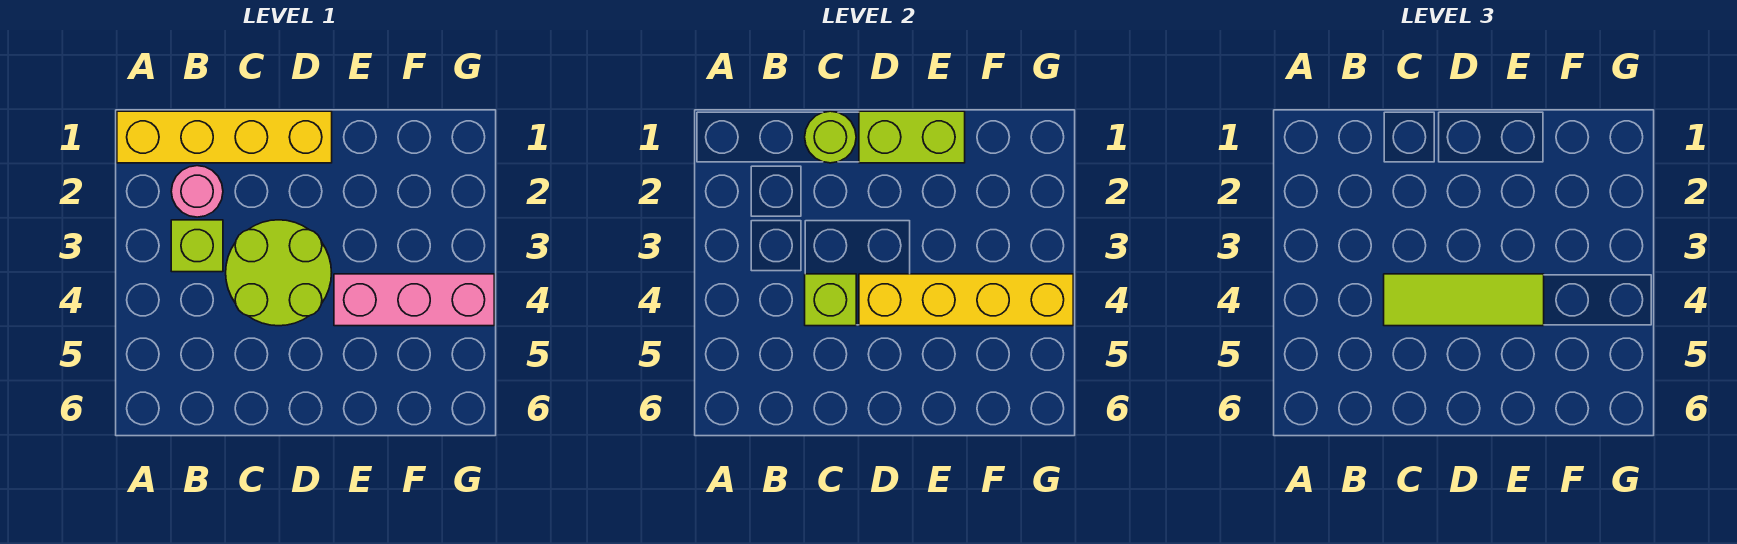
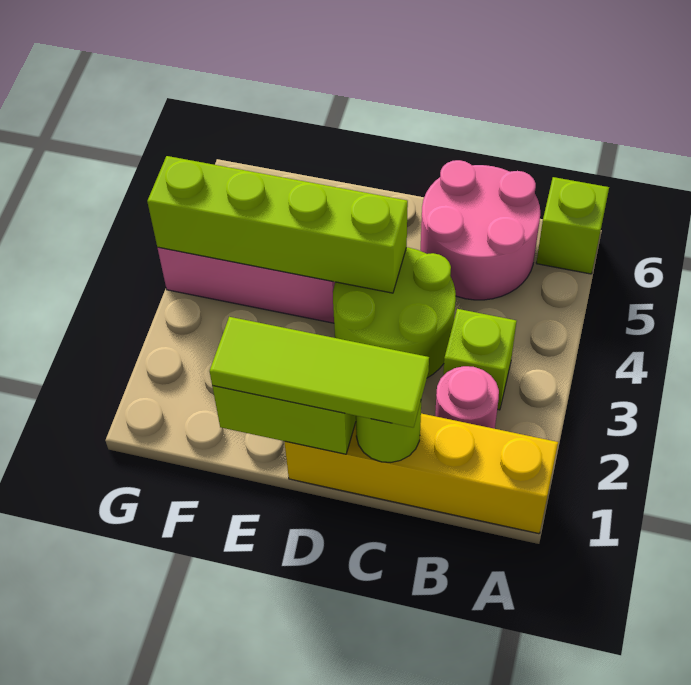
none -> pink round brick B5:C6 level 1
lime brick C4 level 2 -> lime brick A6 level 1
lime tile C4:E4 level 3 -> lime tile C1:E1 level 3
yellow brick D4:G4 level 2 -> lime brick D4:G4 level 2

